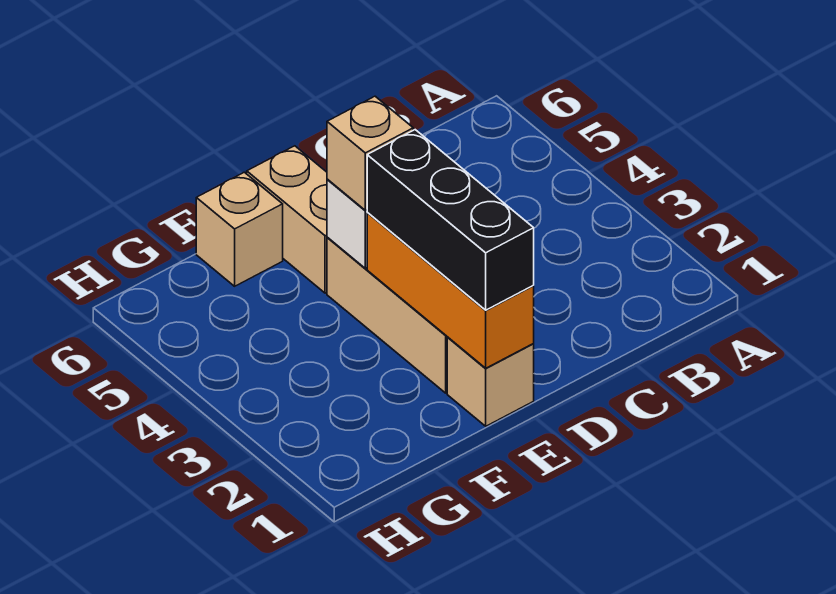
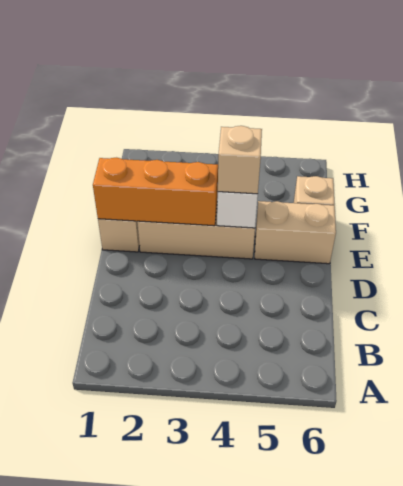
black brick E1:E3 level 3 -> none

